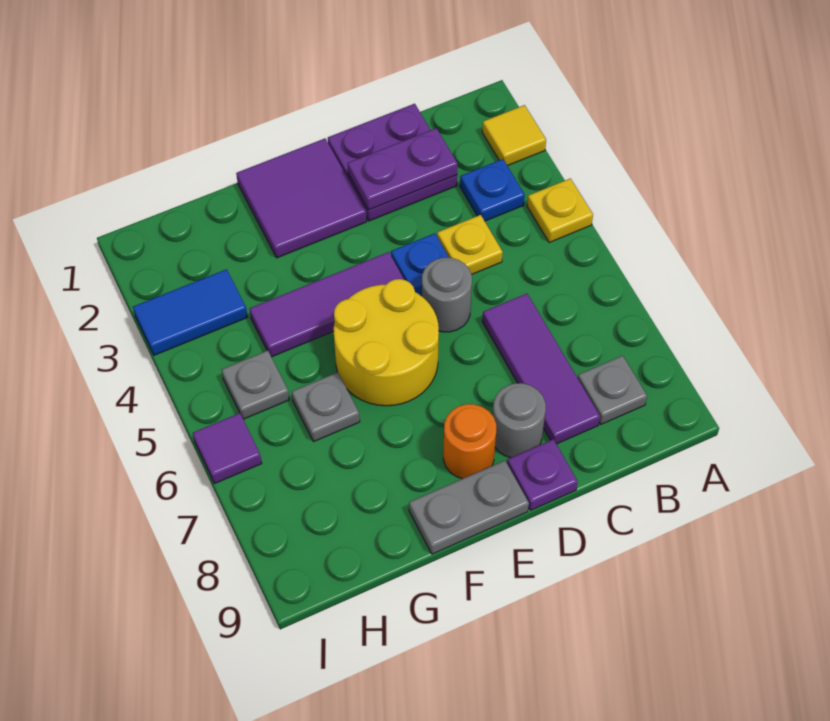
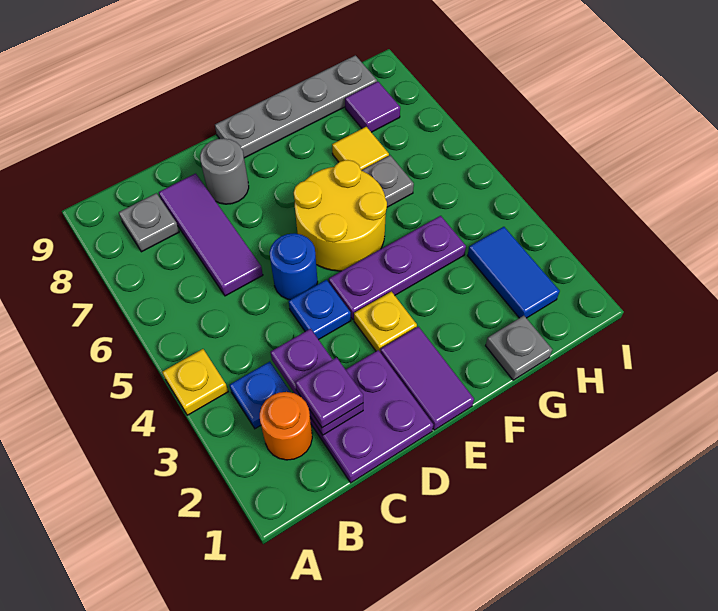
yellow tile A2 level 1 -> yellow tile G7 level 1
purple plate C2:D2 level 2 -> purple plate C2:C3 level 2
yellow plate C4 level 1 -> yellow plate E3 level 1
grey round brick D5 level 1 -> blue round brick D5 level 1
purple plate D9 level 1 -> purple plate C2 level 3
purple tile E1:F2 level 1 -> purple tile E1:E2 level 1
purple tile E4:G4 level 1 -> purple plate E4:G4 level 1
orange round brick E8 level 1 -> orange round brick B2 level 1
grey plate E9:F9 level 1 -> grey plate E9:H9 level 1
blue tile H3:I3 level 1 -> blue tile H2:H3 level 1
grey plate H5 level 1 -> grey plate G1 level 1
purple tile I6 level 1 -> purple tile H8 level 1

